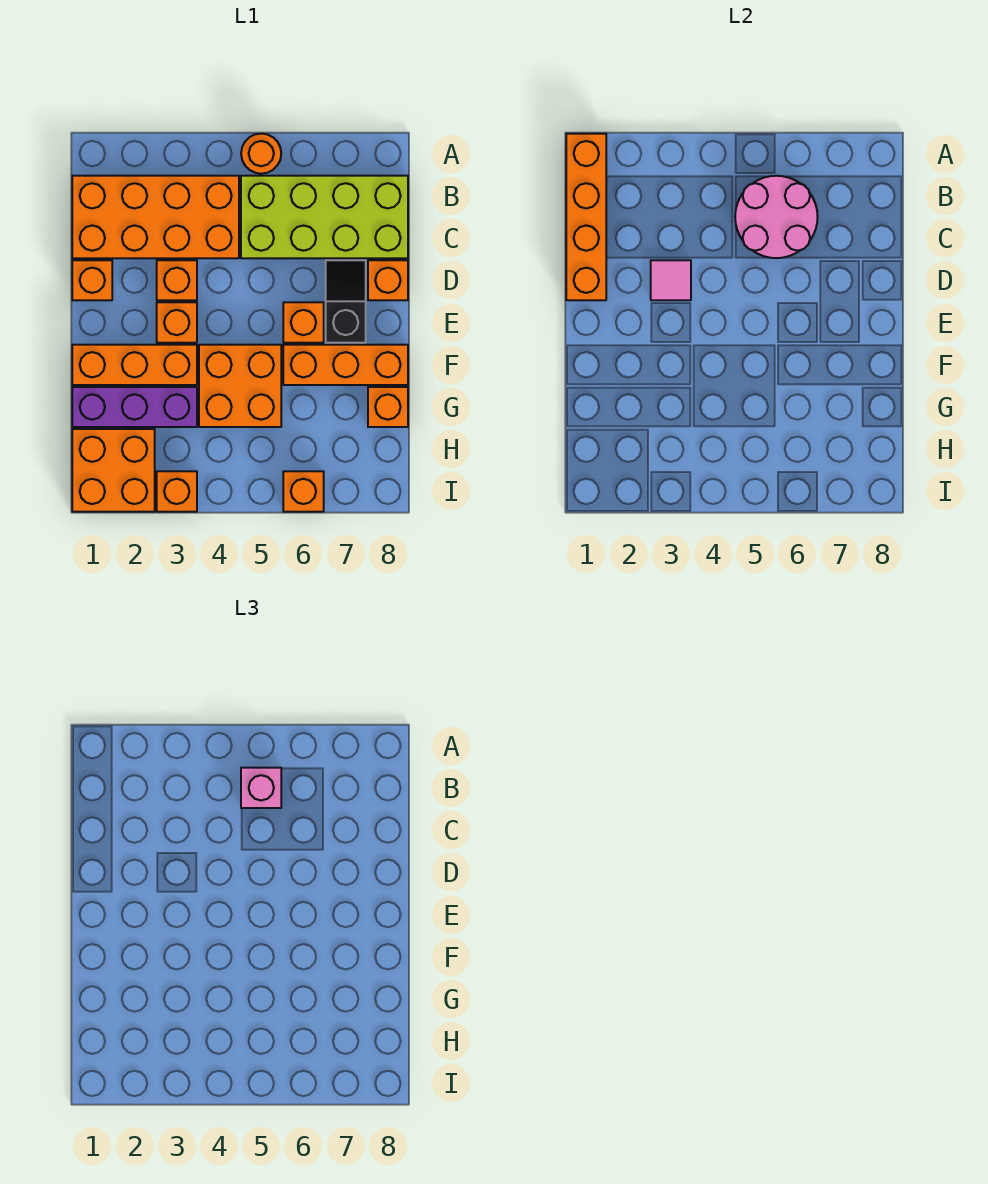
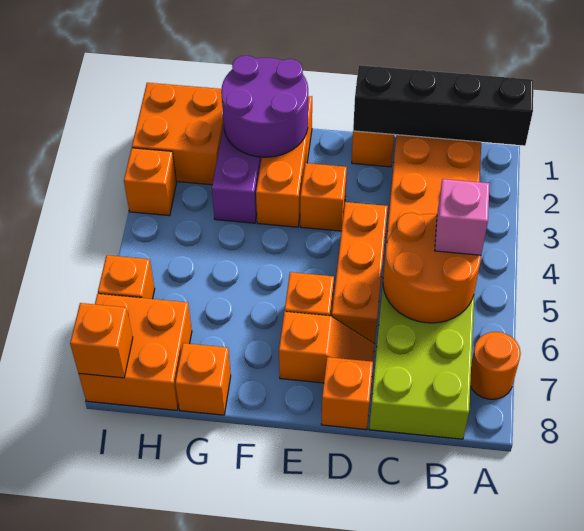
orange brick A1:D1 level 2 -> black brick A1:D1 level 2
orange round brick A5 level 1 -> orange round brick A7 level 1
pink round brick B5:C6 level 2 -> orange round brick B5:C6 level 2
orange brick D3 level 1 -> orange brick I8 level 2
pink tile D3 level 2 -> none
black slope D7:E7 level 1 top E -> orange slope D7:E7 level 1 top E
none -> purple round brick F1:G2 level 2
orange brick F4:G5 level 1 -> orange brick H7:I8 level 1
orange brick F6:F8 level 1 -> orange brick D4:D6 level 1

